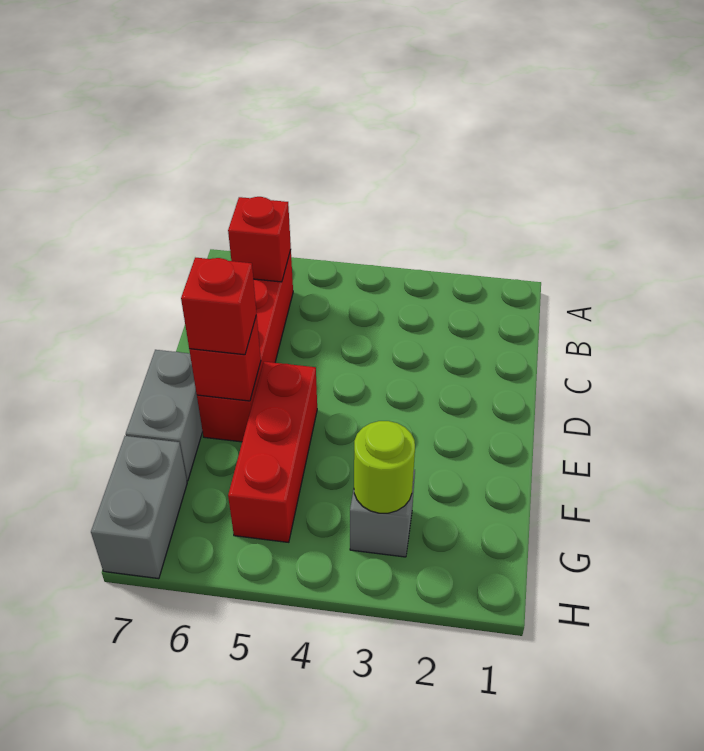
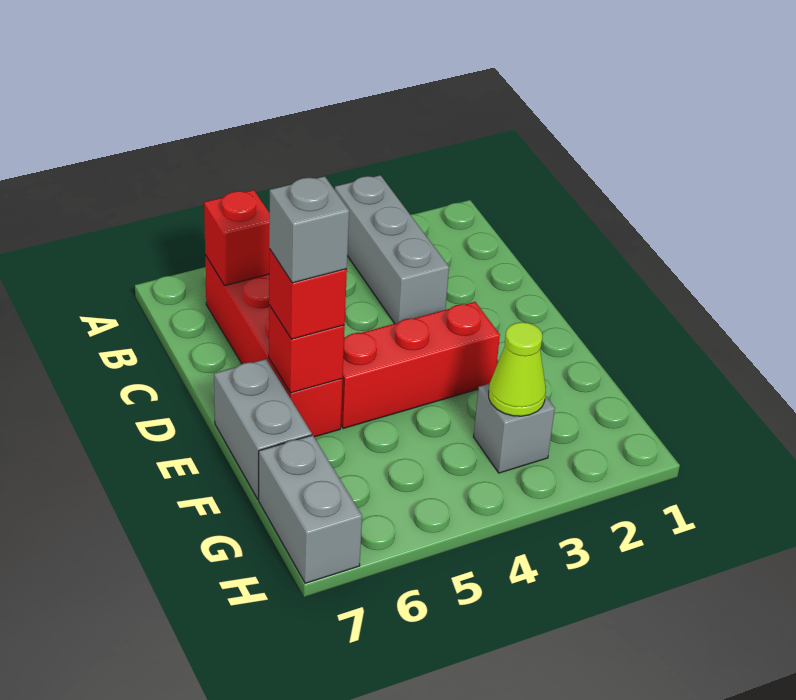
none -> grey brick A3:C3 level 1
red brick E5:G5 level 1 -> red brick E3:E5 level 1
none -> grey brick E6 level 4
lime round brick G3 level 2 -> lime cone G3 level 2

